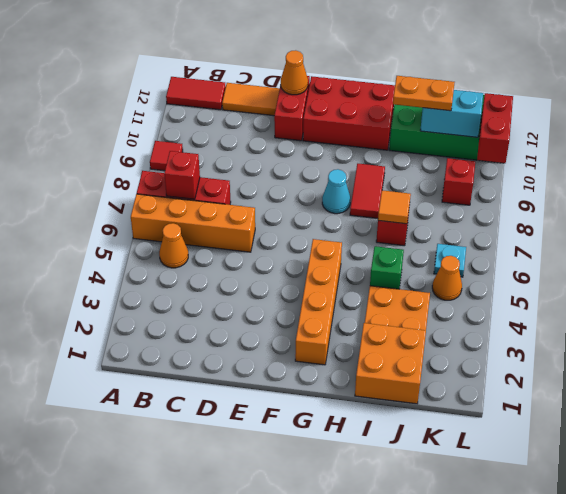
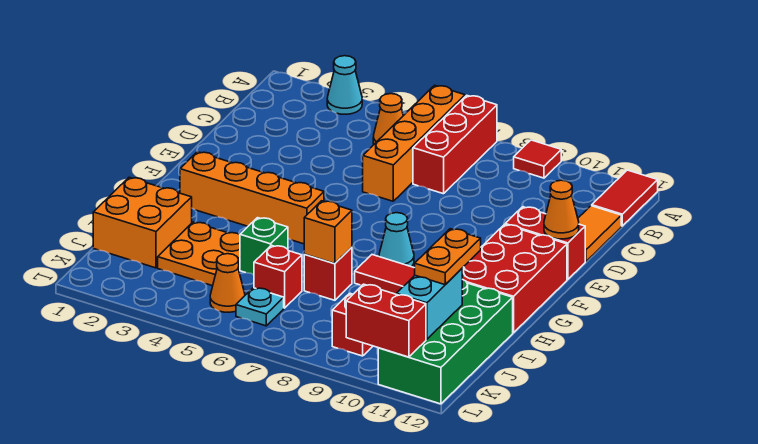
none -> cyan cone A3 level 1
red brick B7 level 2 -> red brick J6 level 1
orange tile I7 level 2 -> orange brick I7 level 2

